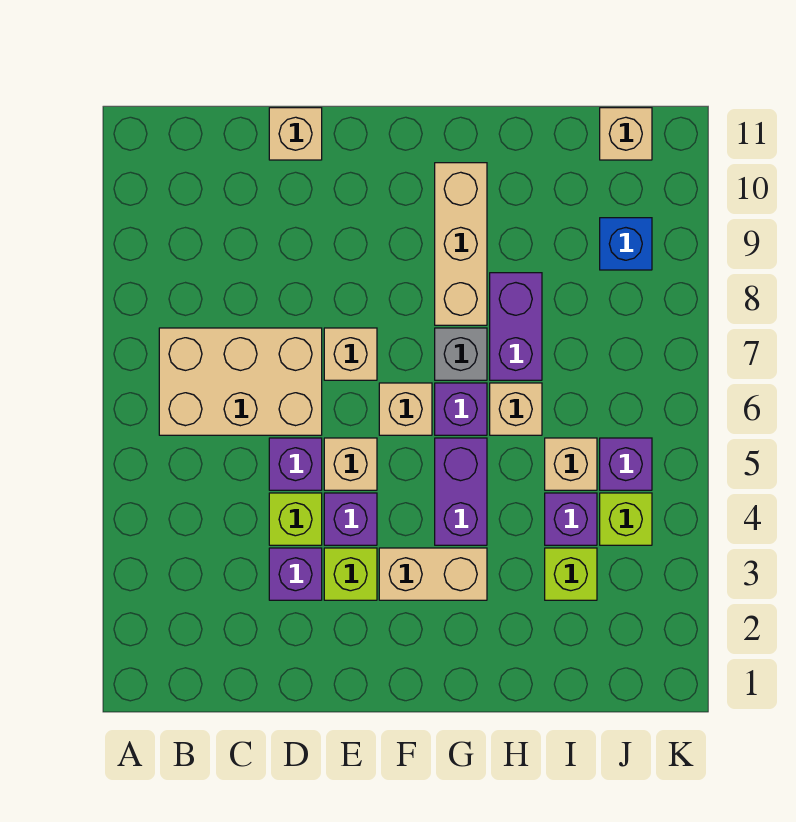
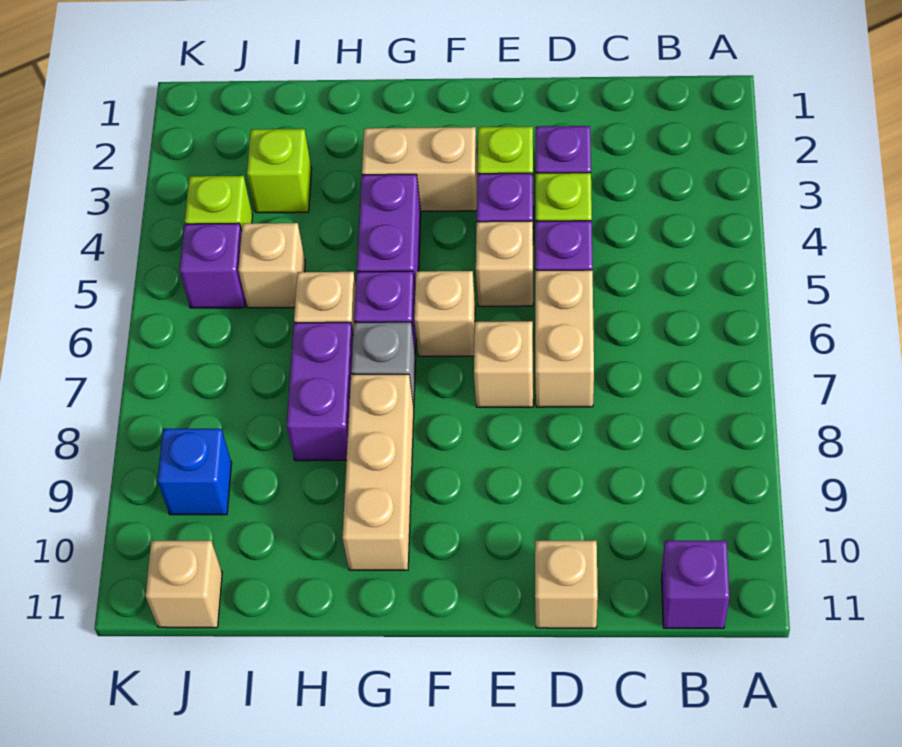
tan brick B6:D7 level 1 -> tan brick D6:D7 level 1
purple brick I4 level 1 -> purple brick B11 level 1

